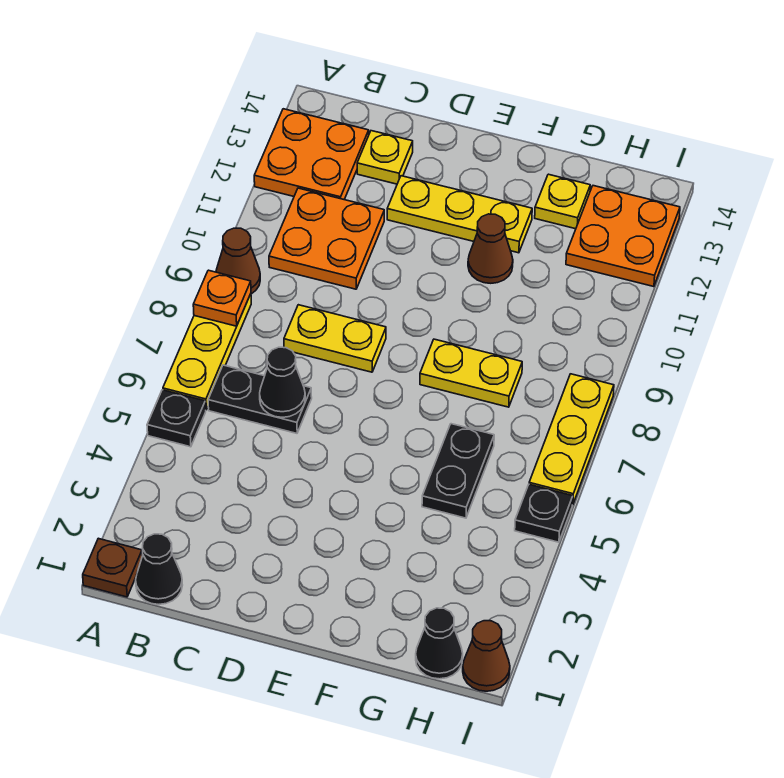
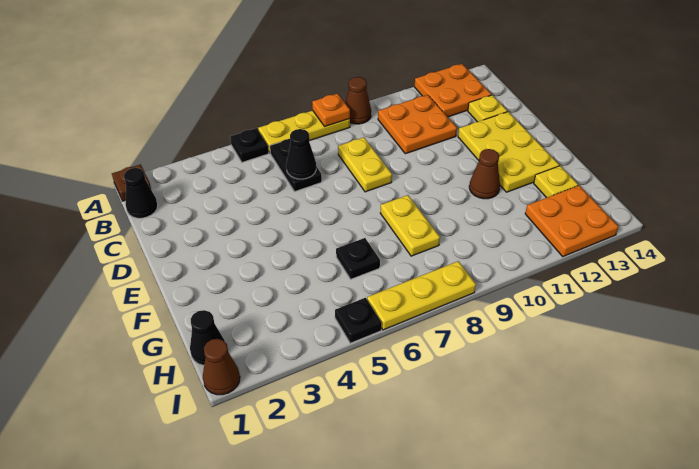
yellow plate D12:F12 level 1 -> yellow plate D12:F13 level 1
black plate G5:G6 level 1 -> black plate G6 level 1

